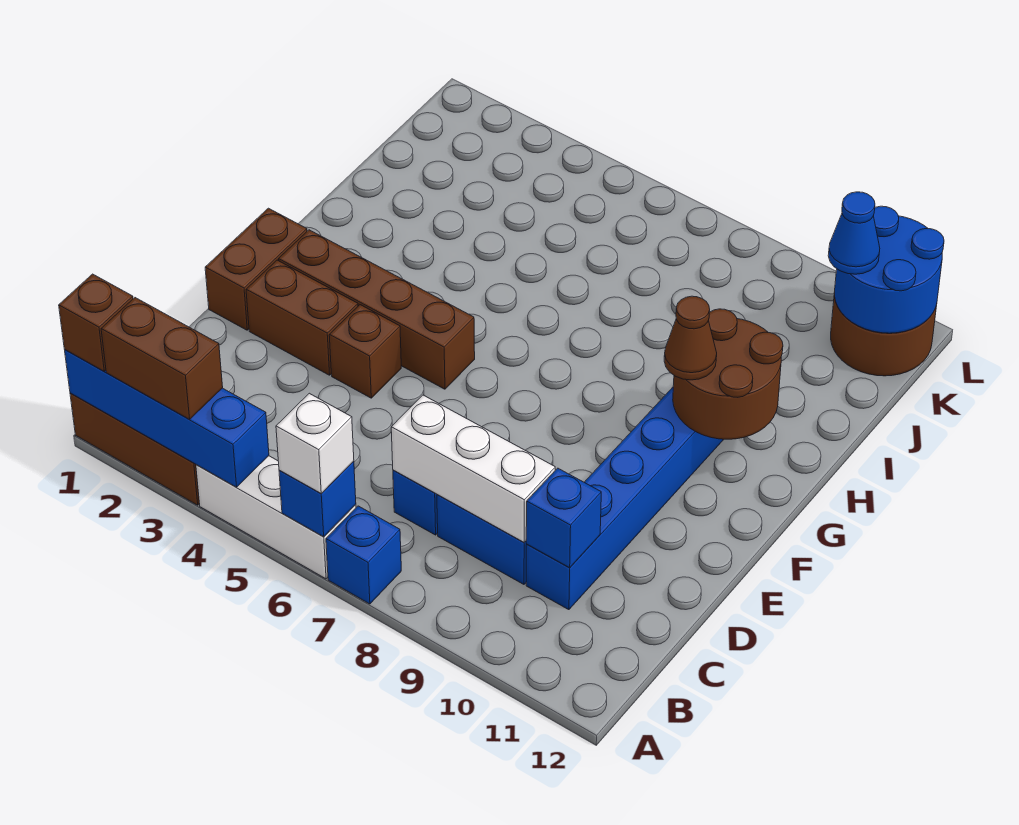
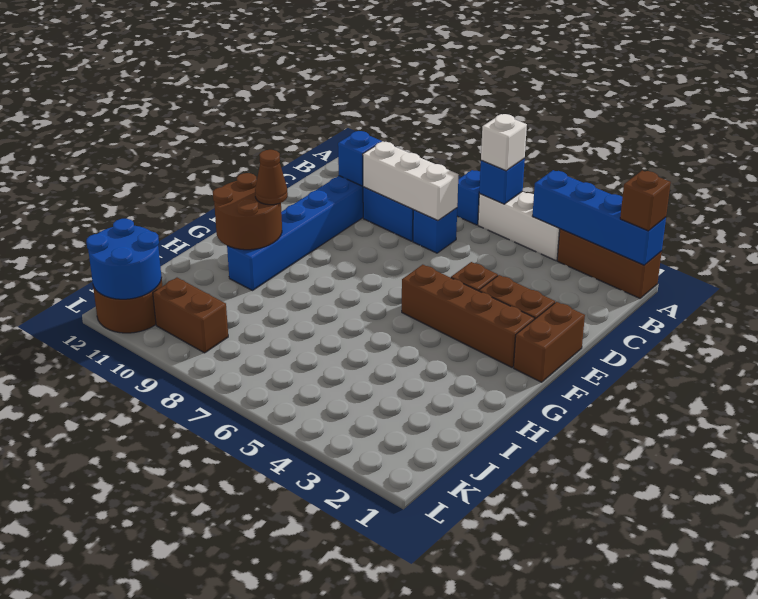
brown brick A2:A3 level 3 -> brown brick K9:K10 level 1
blue cone K11 level 3 -> none

